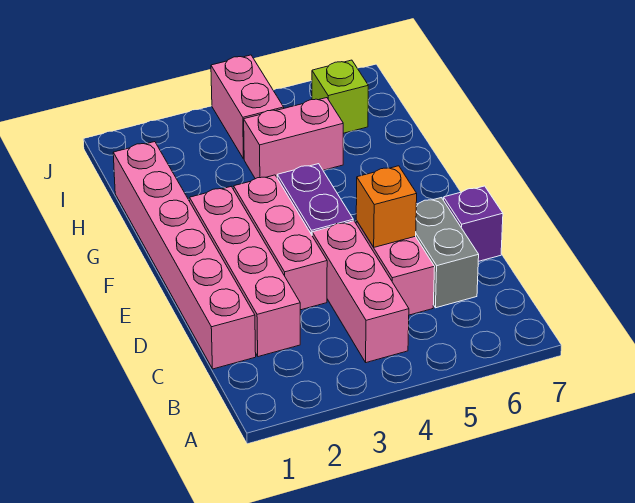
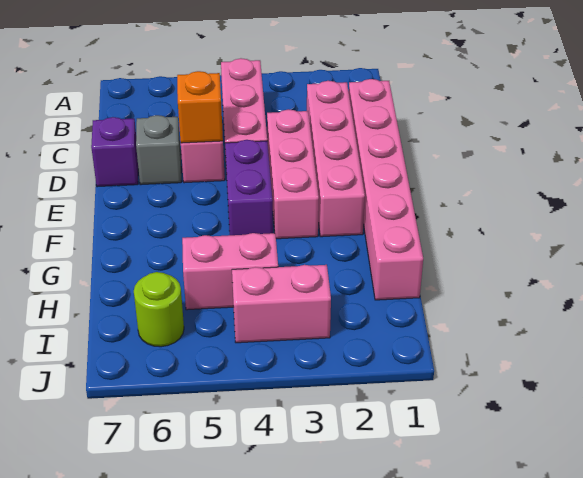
grey brick C6:D6 level 1 -> grey brick D6 level 1
pink brick I4:J4 level 1 -> pink brick I3:I4 level 1
lime brick I6 level 1 -> lime round brick I6 level 1

